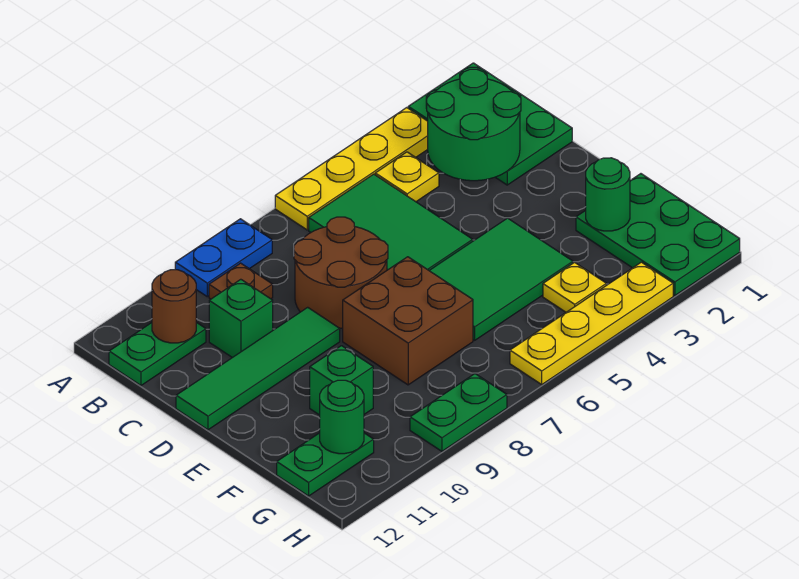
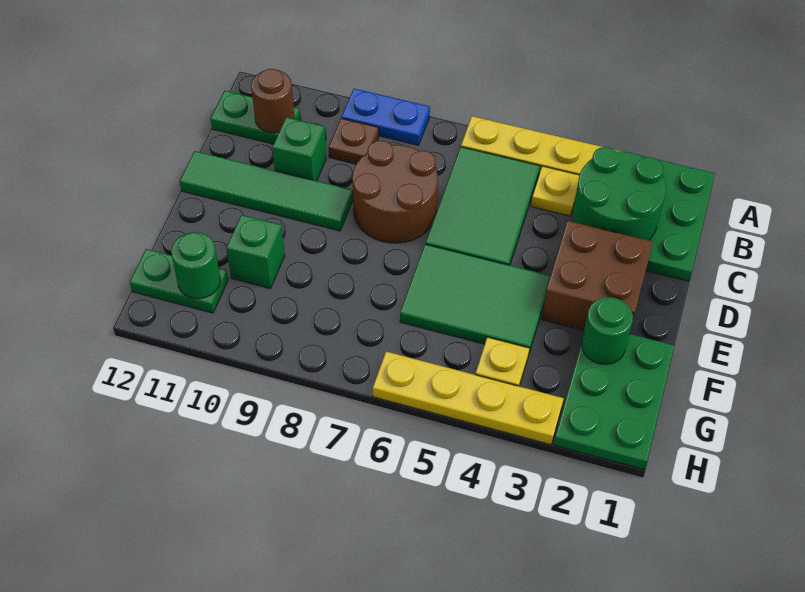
brown brick E7:F8 level 1 -> brown brick D2:E3 level 1
green plate H8:H9 level 1 -> none

